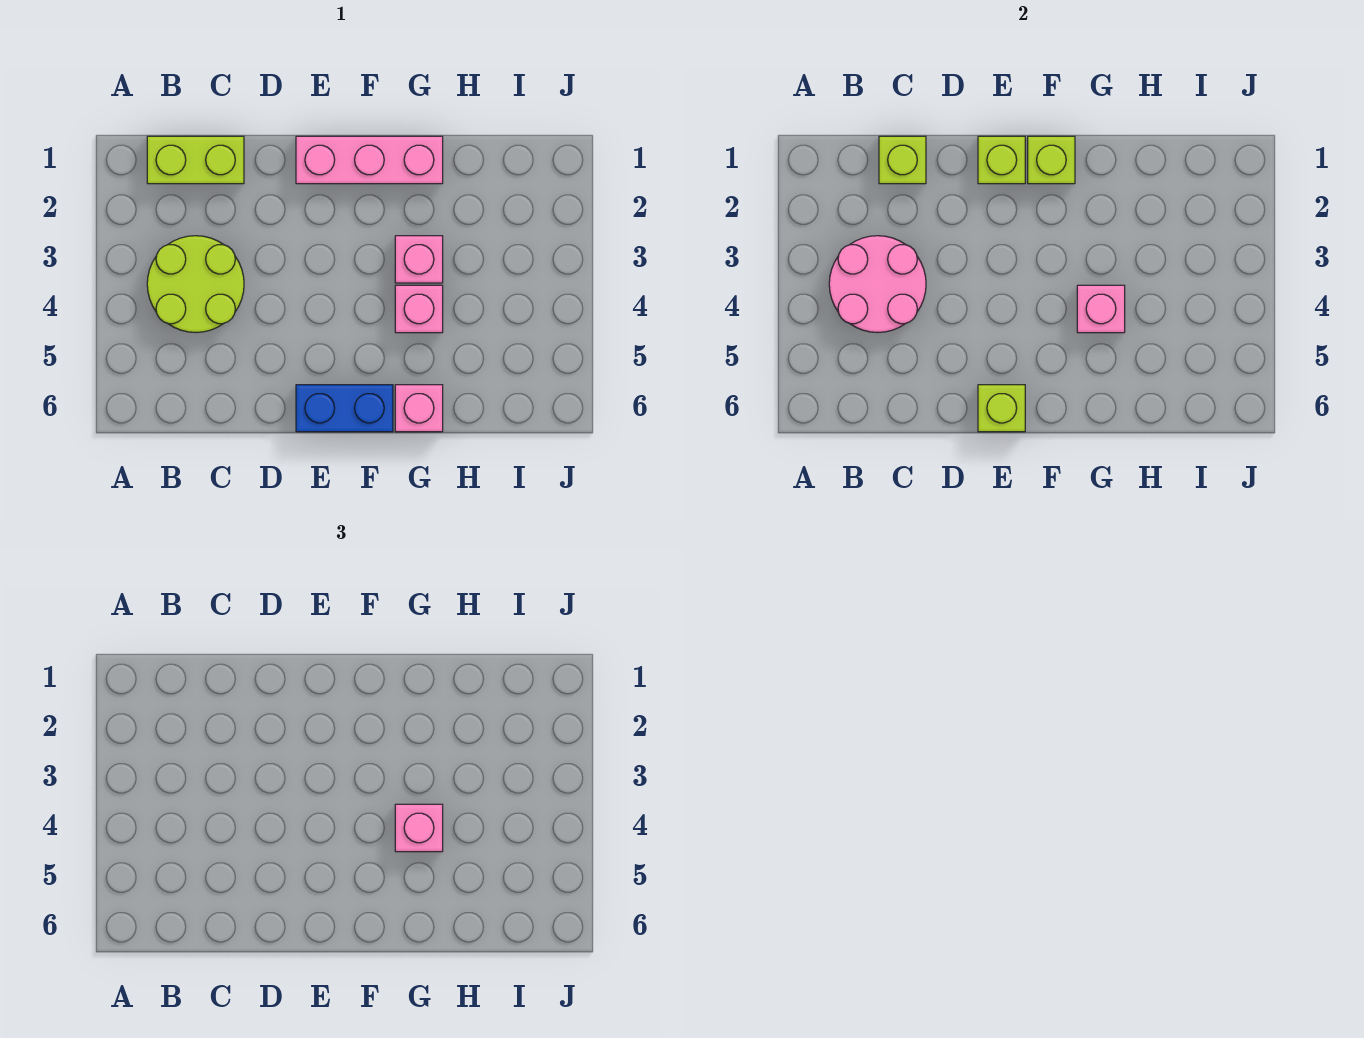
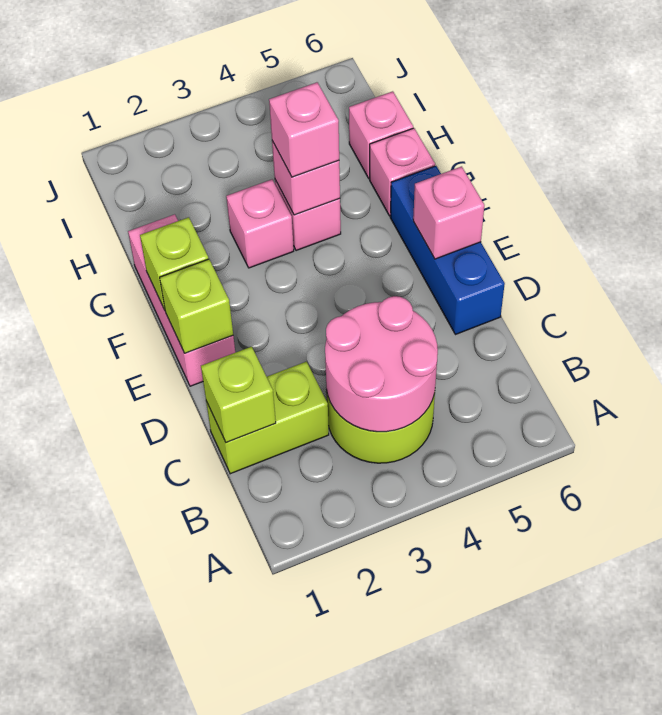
lime brick B1:C1 level 1 -> lime brick C1:C2 level 1
blue brick E6:F6 level 1 -> blue brick D6:F6 level 1
lime brick E6 level 2 -> pink brick E6 level 2
none -> pink brick H6 level 1

